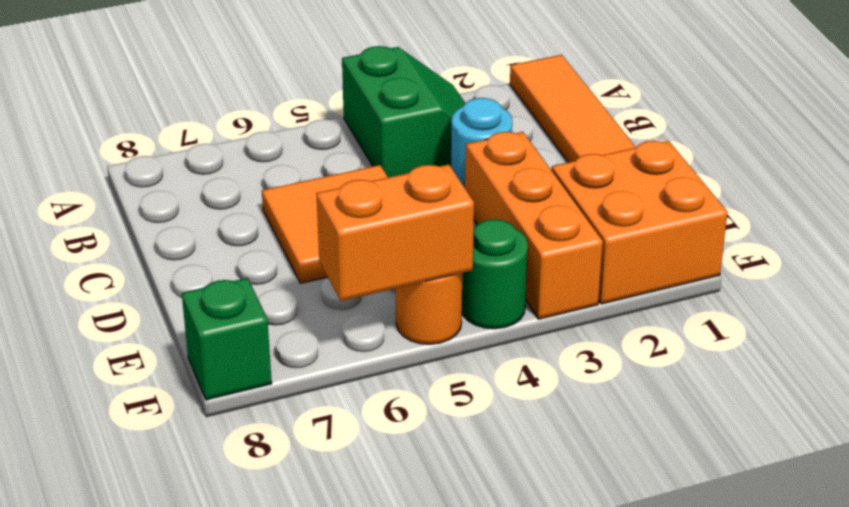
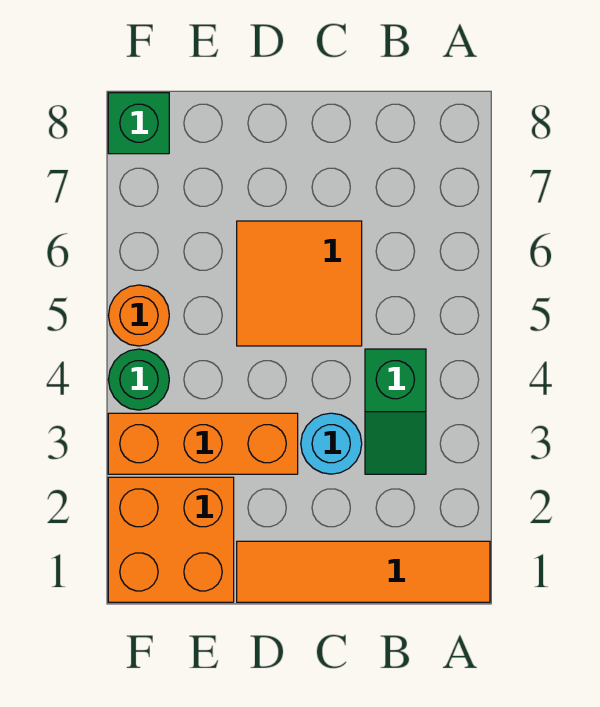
green slope A3:B4 level 1 top 4 -> green slope B3:B4 level 1 top 4
orange brick F5:F6 level 2 -> none

